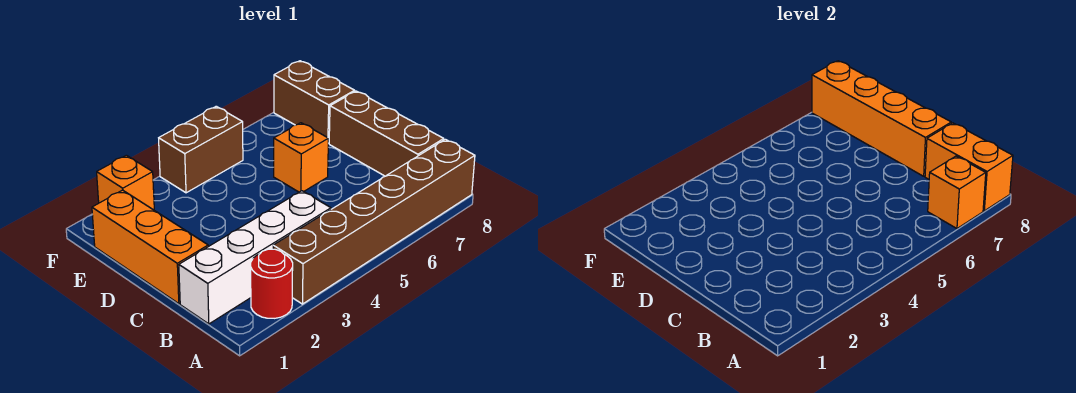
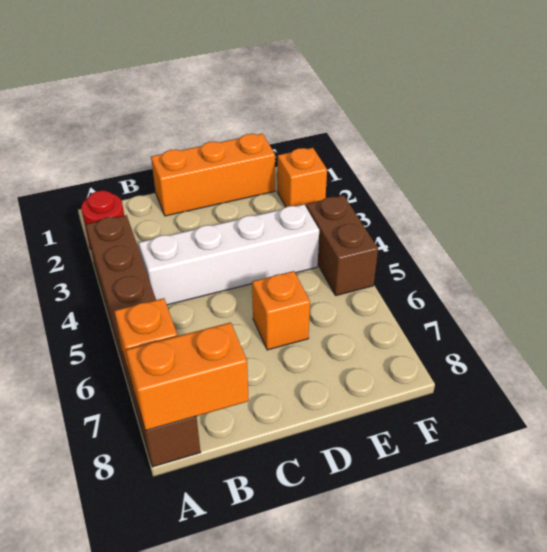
white brick B1:B4 level 1 -> white brick B4:E4 level 1
brown brick B8:D8 level 1 -> none
orange brick C8:F8 level 2 -> none
brown brick E8:F8 level 1 -> none

